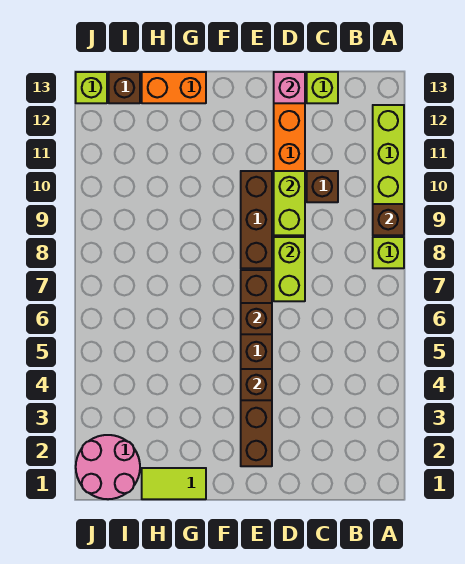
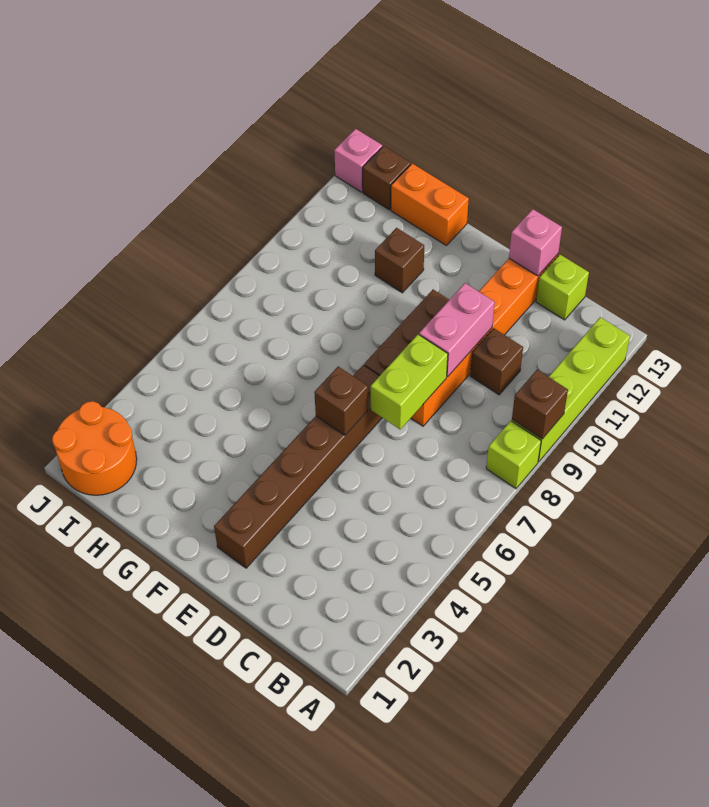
lime brick D9:D10 level 2 -> pink brick D9:D10 level 2
brown brick E4 level 2 -> brown brick G11 level 1
lime tile G1:H1 level 1 -> none
pink round brick I1:J2 level 1 -> orange round brick I1:J2 level 1
lime brick J13 level 1 -> pink brick J13 level 1

